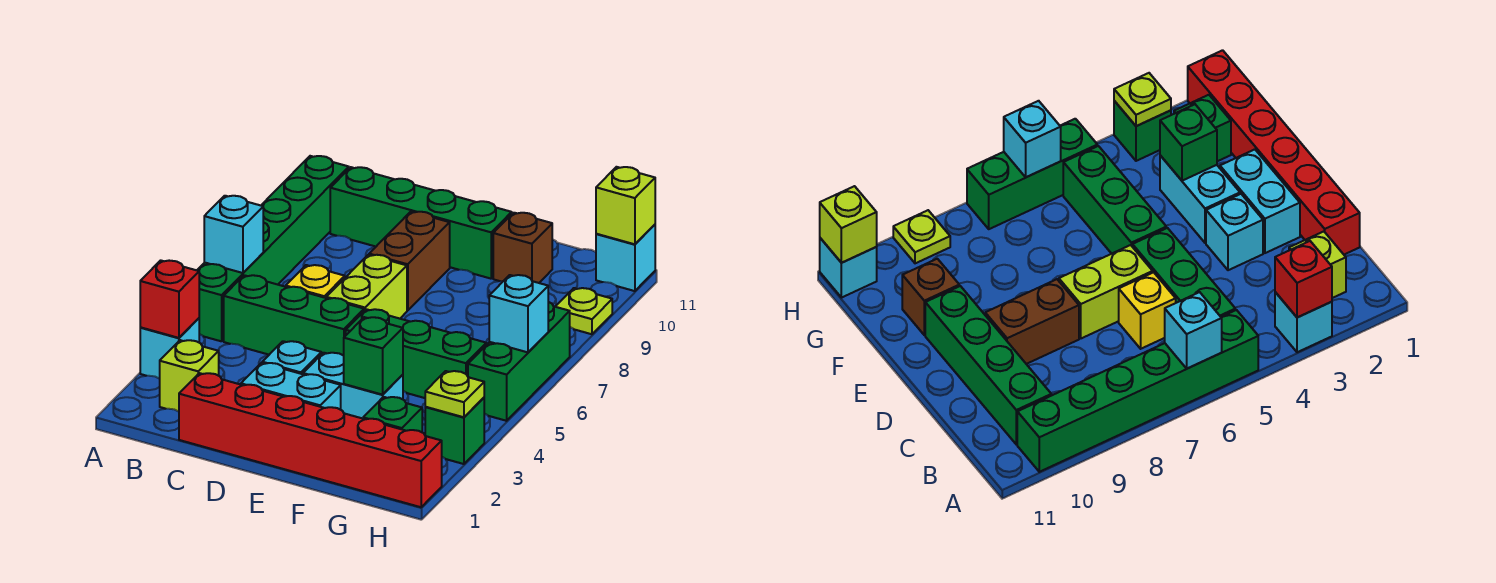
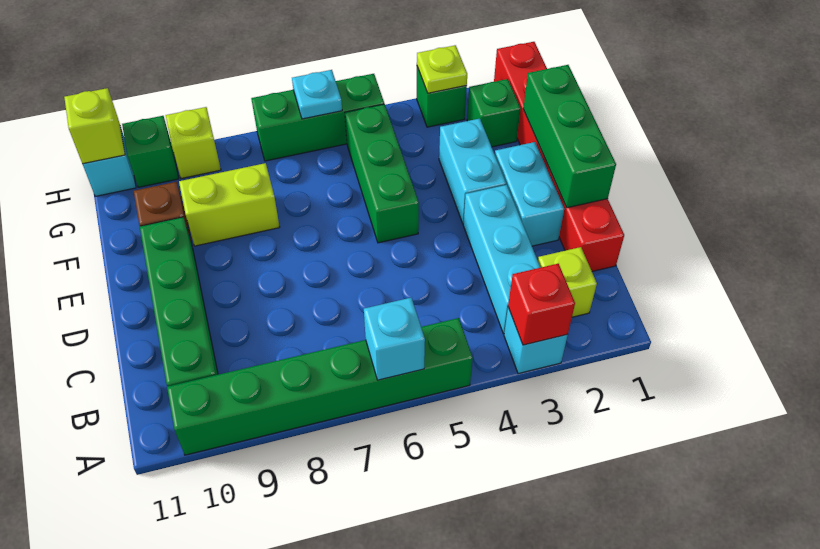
green brick B5:D5 level 1 -> green brick D1:F1 level 2
yellow brick C6 level 1 -> none
cyan brick D3 level 1 -> cyan brick B3:D3 level 1
lime brick D6:D7 level 1 -> lime brick F8:F9 level 1
brown brick D8:D9 level 1 -> none
green brick F3 level 2 -> green brick H10 level 1
cyan brick H6 level 2 -> cyan plate H6 level 2
lime plate H9 level 1 -> lime brick H9 level 1

